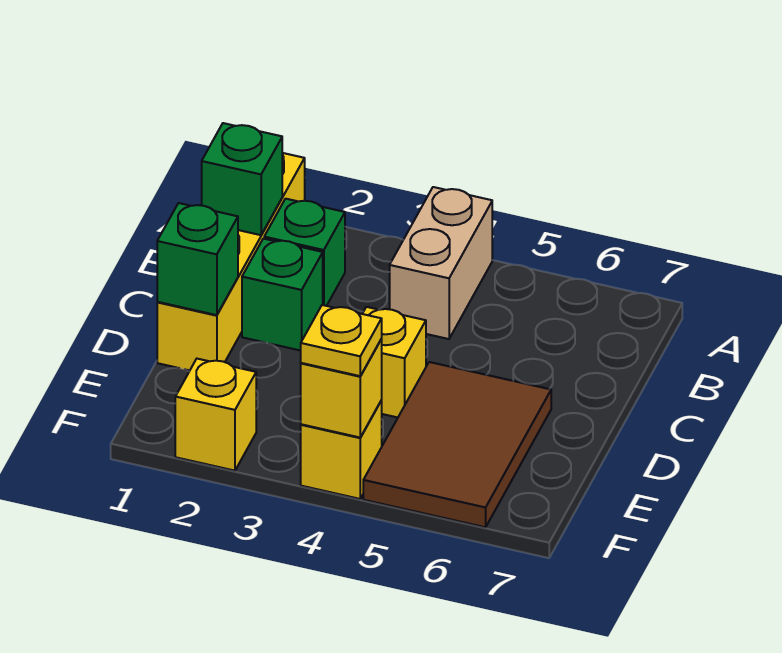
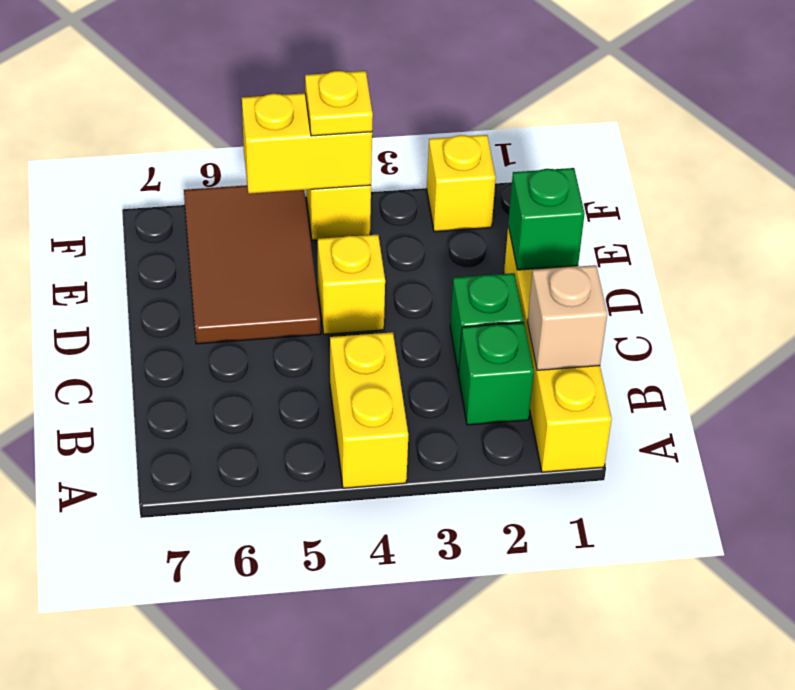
tan brick A4:B4 level 1 -> yellow brick A4:B4 level 1
green brick B1 level 2 -> tan brick B1 level 2
yellow brick F4 level 2 -> yellow brick F4:F5 level 2

